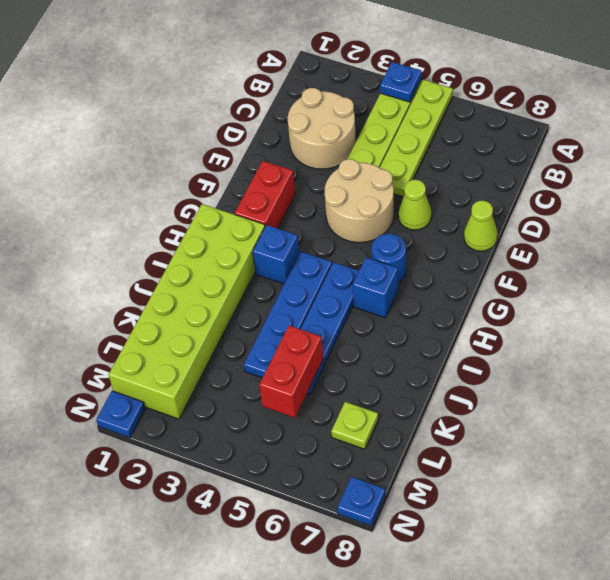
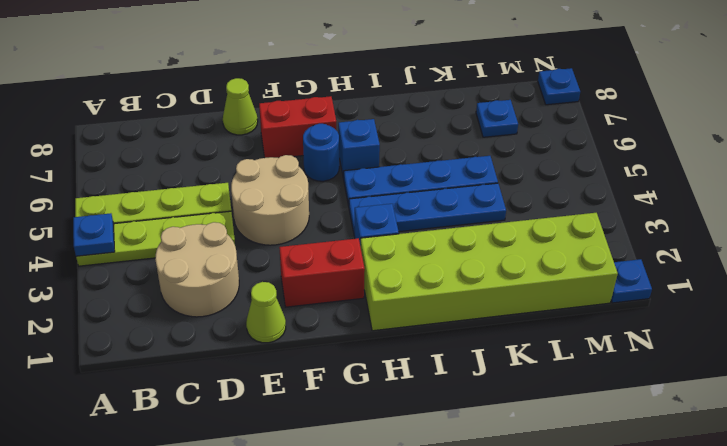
lime cone E6 level 1 -> lime cone E1 level 1
red brick K5:L5 level 2 -> red brick F7:G7 level 1
lime plate L7 level 1 -> blue plate L7 level 1

